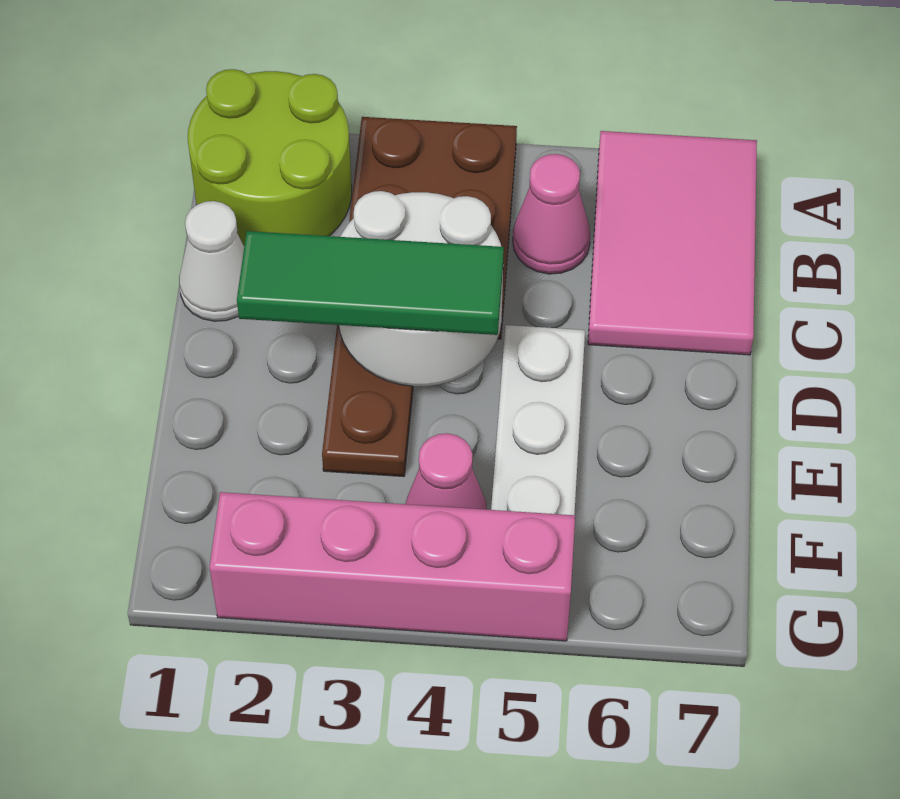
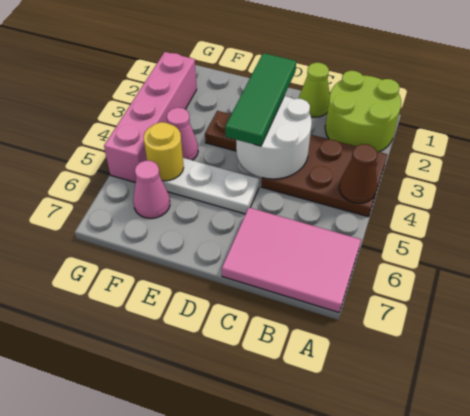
none -> brown cone A4 level 2
pink cone B5 level 1 -> pink cone F6 level 1
white cone C1 level 1 -> lime cone C1 level 1
none -> yellow round brick F5 level 2

